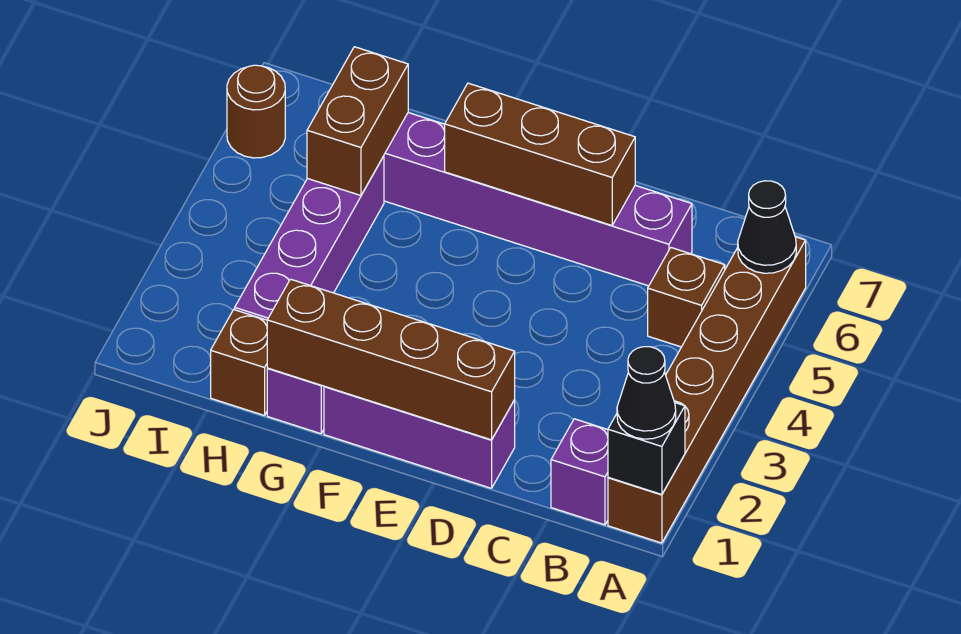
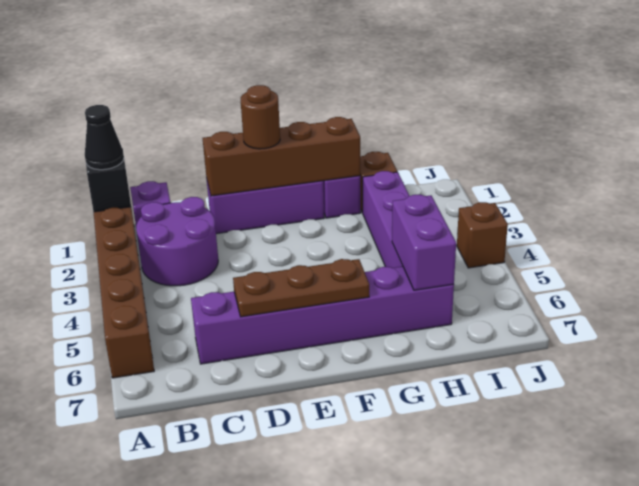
black cone A6 level 2 -> none
none -> purple round brick B2:C3 level 1
brown brick B5 level 1 -> brown brick J4 level 1
brown brick D6:F6 level 2 -> brown plate D6:F6 level 2
brown brick H5:H6 level 2 -> purple brick H5:H6 level 2
brown round brick J6 level 1 -> brown round brick E1 level 3

